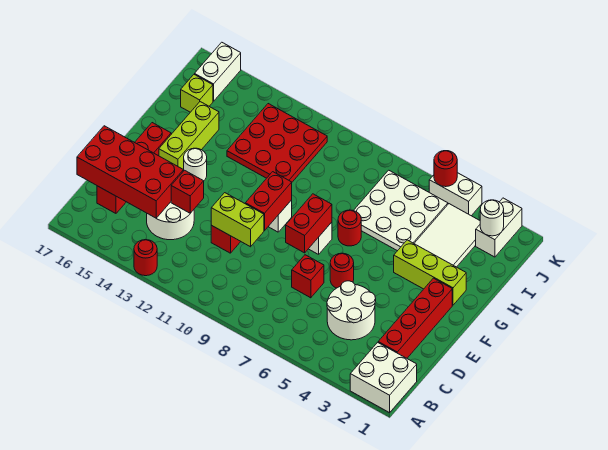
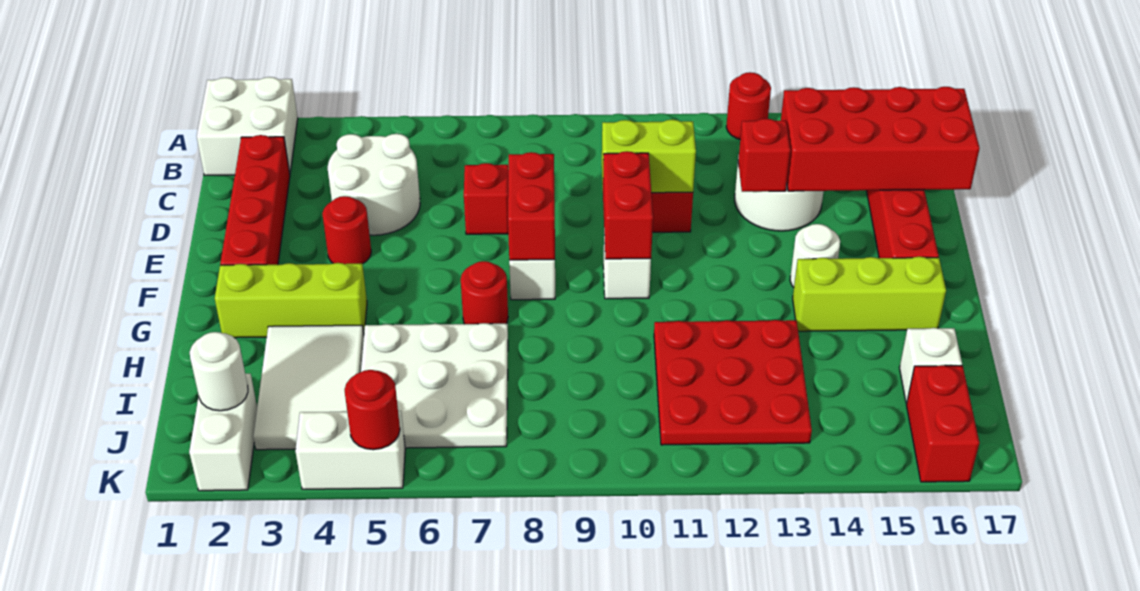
red round brick E6 level 1 -> red round brick E4 level 1
lime brick F15:H15 level 1 -> lime brick G14:G16 level 1
lime brick I16 level 1 -> white brick I16 level 1
white brick J16:K16 level 1 -> red brick J16:K16 level 1

